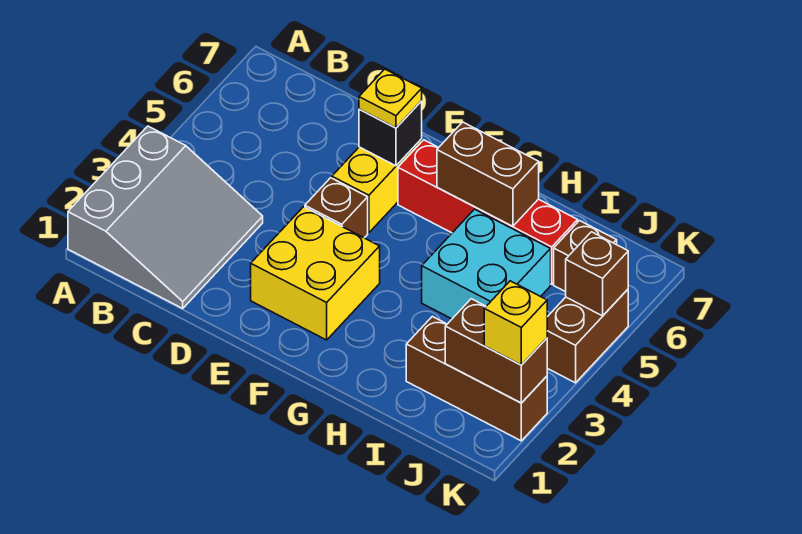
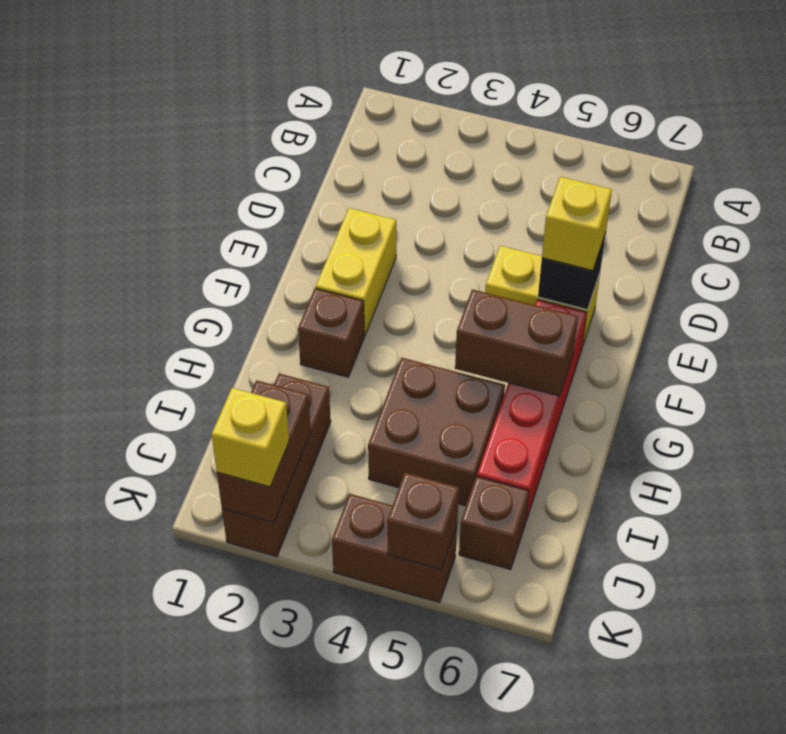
grey slope A1:C3 level 1 top A -> none
yellow brick E2:F3 level 1 -> yellow brick E2:F2 level 1
brown brick E4 level 1 -> brown brick G2 level 1
yellow plate E6 level 3 -> yellow brick E6 level 3
brown brick G6:H6 level 2 -> brown brick G5:G6 level 2
cyan brick H4:I5 level 1 -> brown brick H4:I5 level 1

